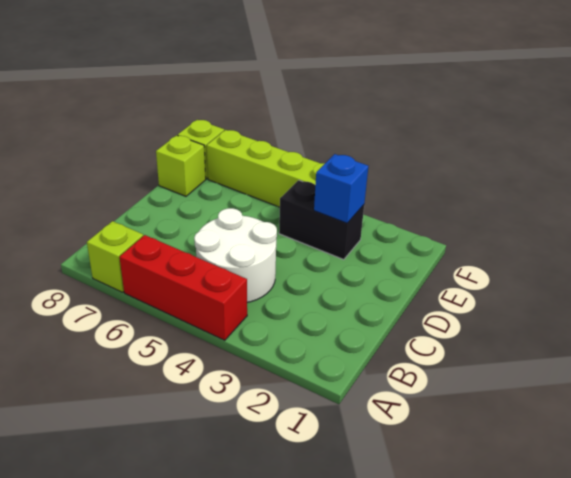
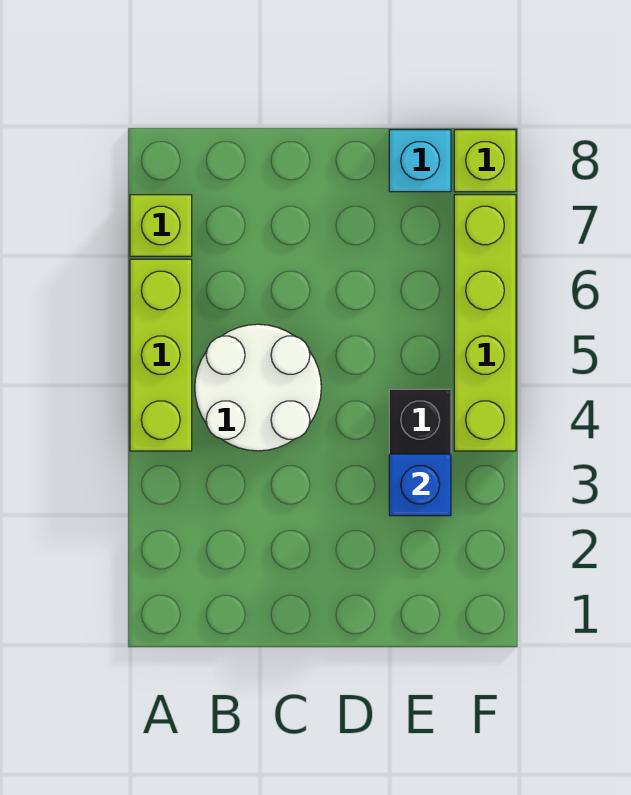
red brick A4:A6 level 1 -> lime brick A4:A6 level 1
lime brick E8 level 1 -> cyan brick E8 level 1

